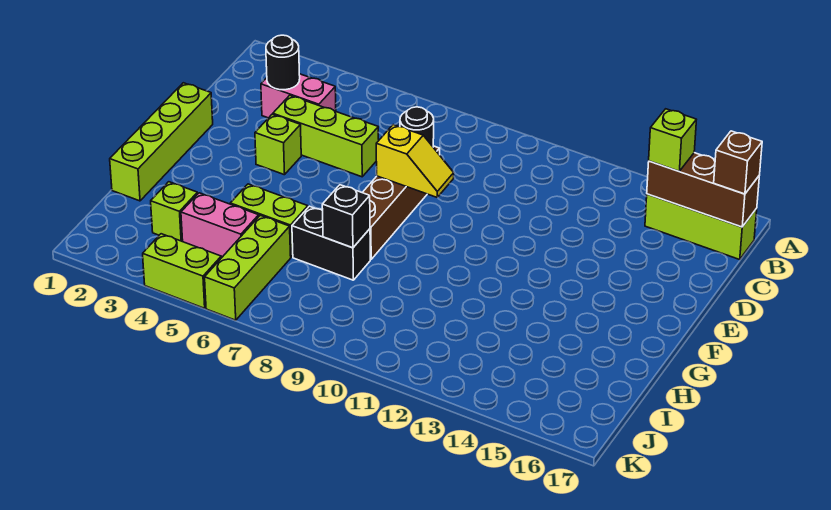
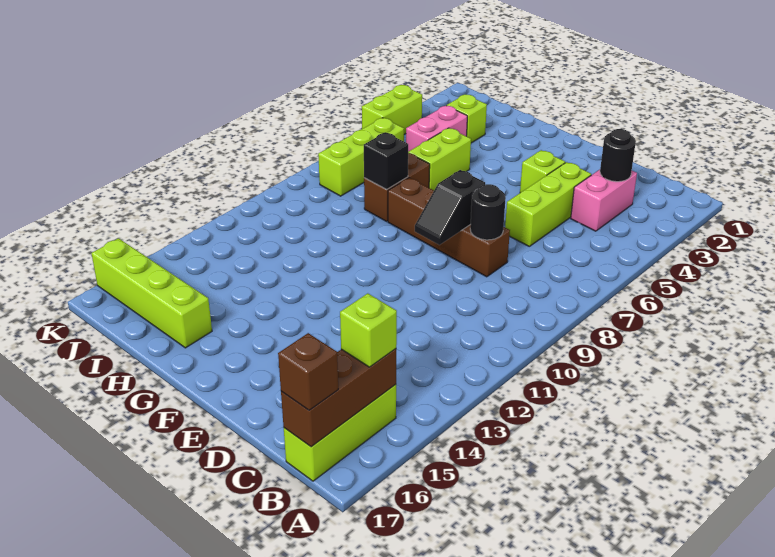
lime brick E1:H1 level 1 -> lime brick H16:K16 level 1
yellow slope E8:E9 level 2 top 8 -> black slope E8:E9 level 2 top 8
black brick H7:H8 level 1 -> brown brick H7:H8 level 1
lime brick I6:K6 level 1 -> lime brick J6:J8 level 1

